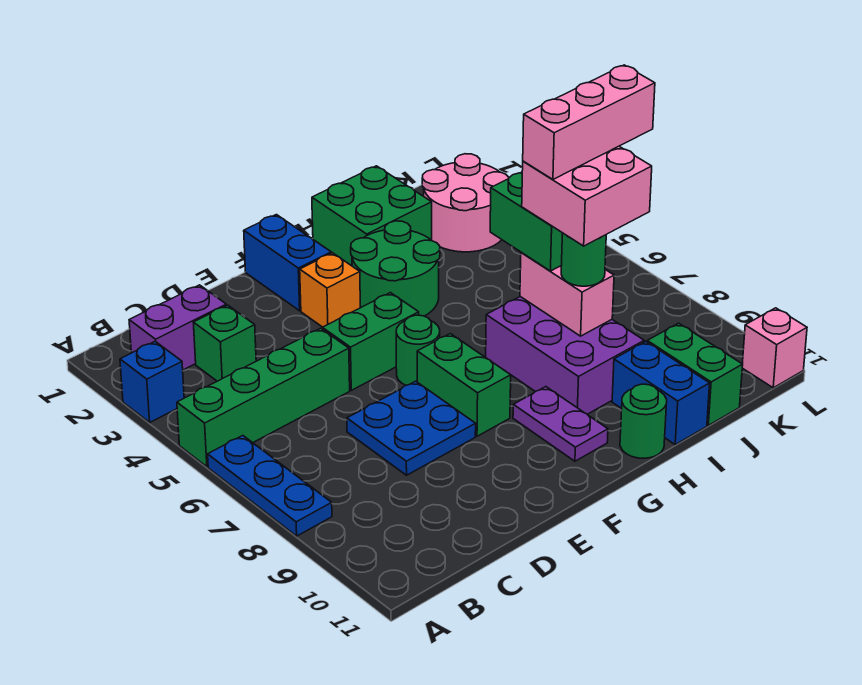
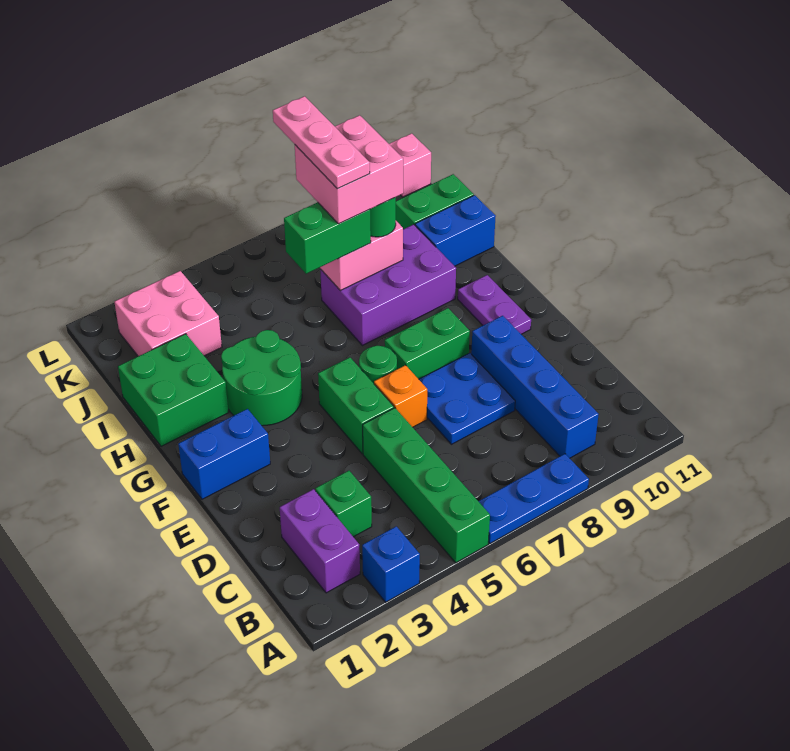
none -> blue brick B9:E9 level 1
orange brick F3 level 1 -> orange brick E6 level 1
purple plate G9:G10 level 1 -> purple plate F10:G10 level 1
green round brick H11 level 1 -> none
pink brick I7:K7 level 5 -> pink plate I7:K7 level 5
pink round brick J2:K3 level 1 -> pink brick J2:K3 level 1

